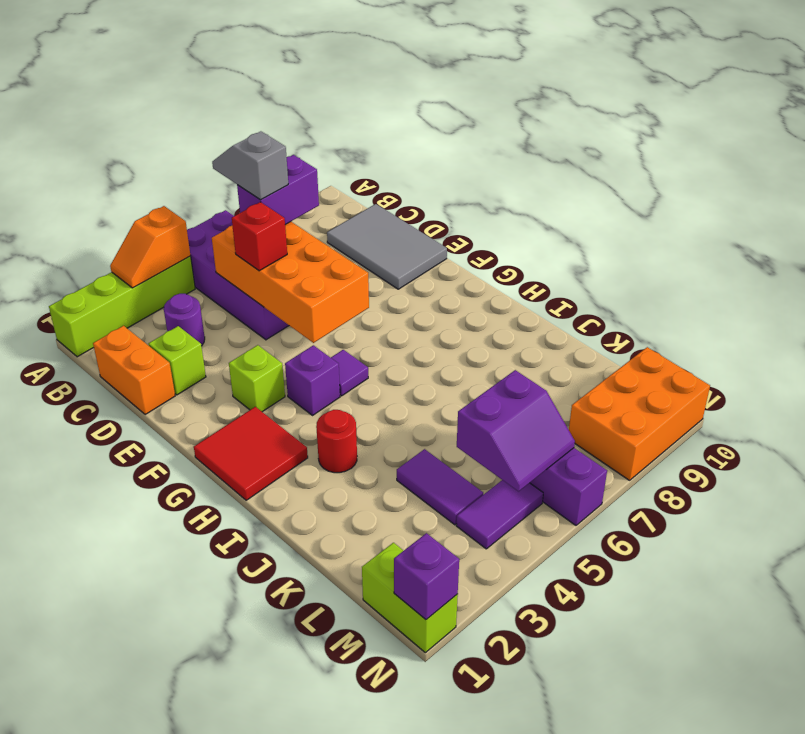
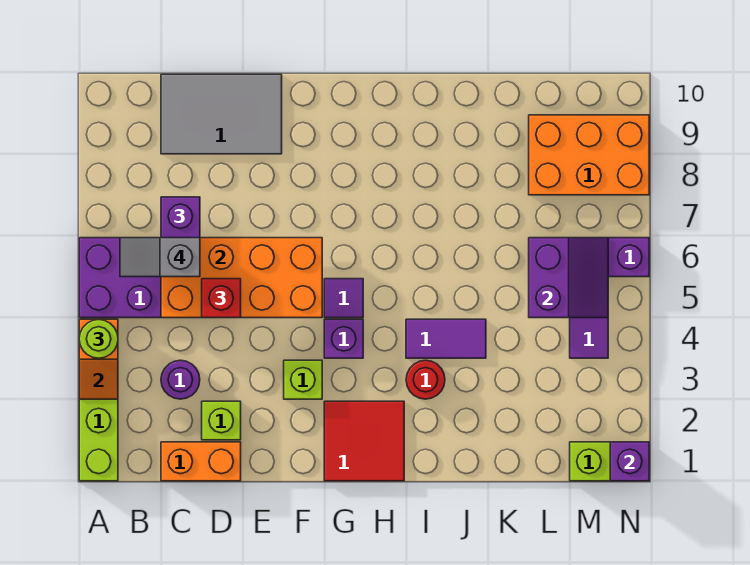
none -> lime round brick A4 level 3
purple tile K4:L4 level 1 -> purple tile I4:J4 level 1
orange brick M8:N10 level 1 -> orange brick L8:N9 level 1

